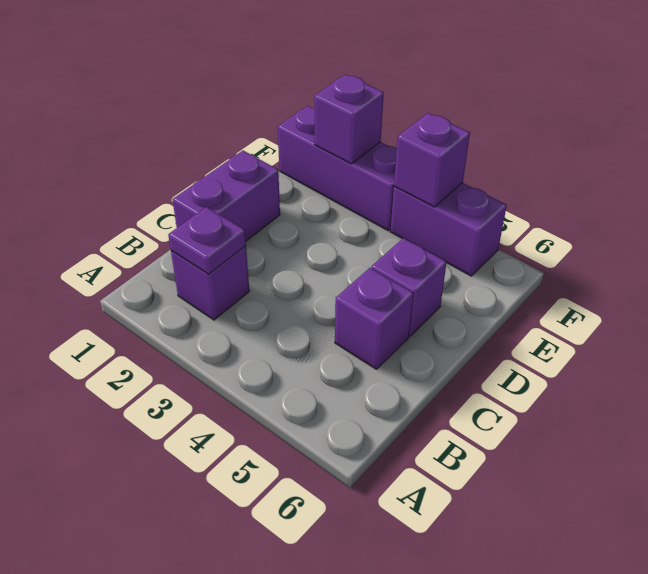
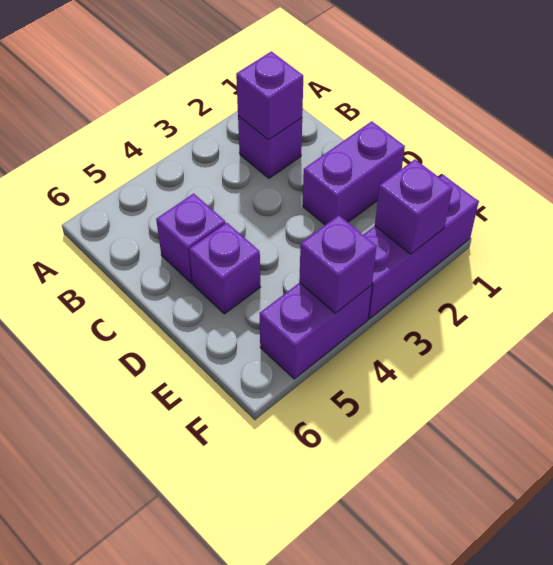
purple plate B2 level 2 -> purple brick B2 level 2
purple brick C1:D1 level 1 -> purple brick D1:D2 level 1

